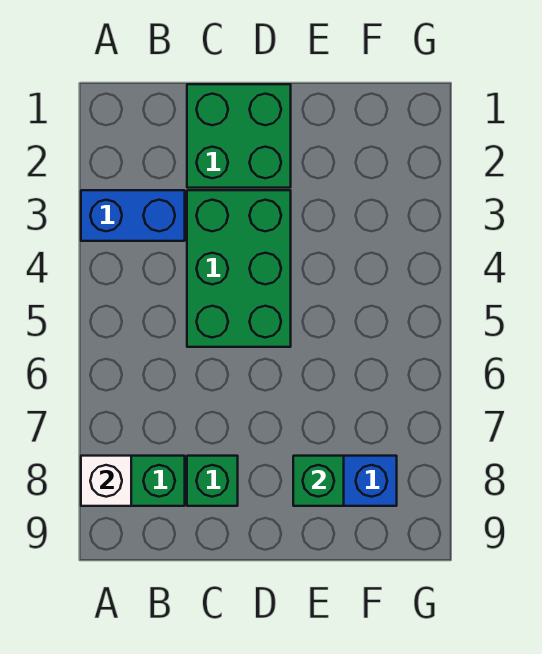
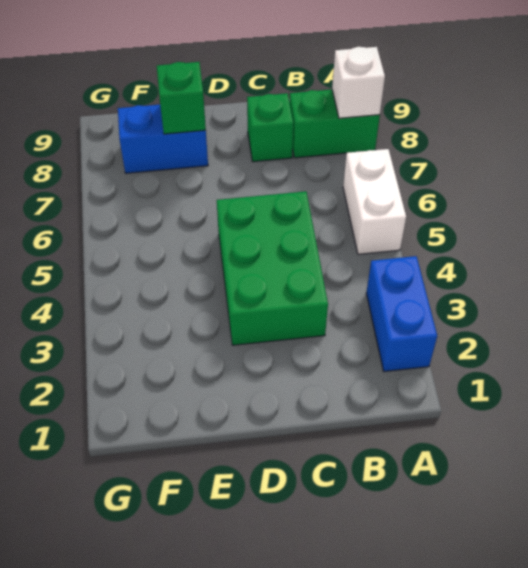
blue brick A3:B3 level 1 -> blue brick A2:A3 level 1
none -> white brick A5:A6 level 1
green brick C1:D2 level 1 -> none

